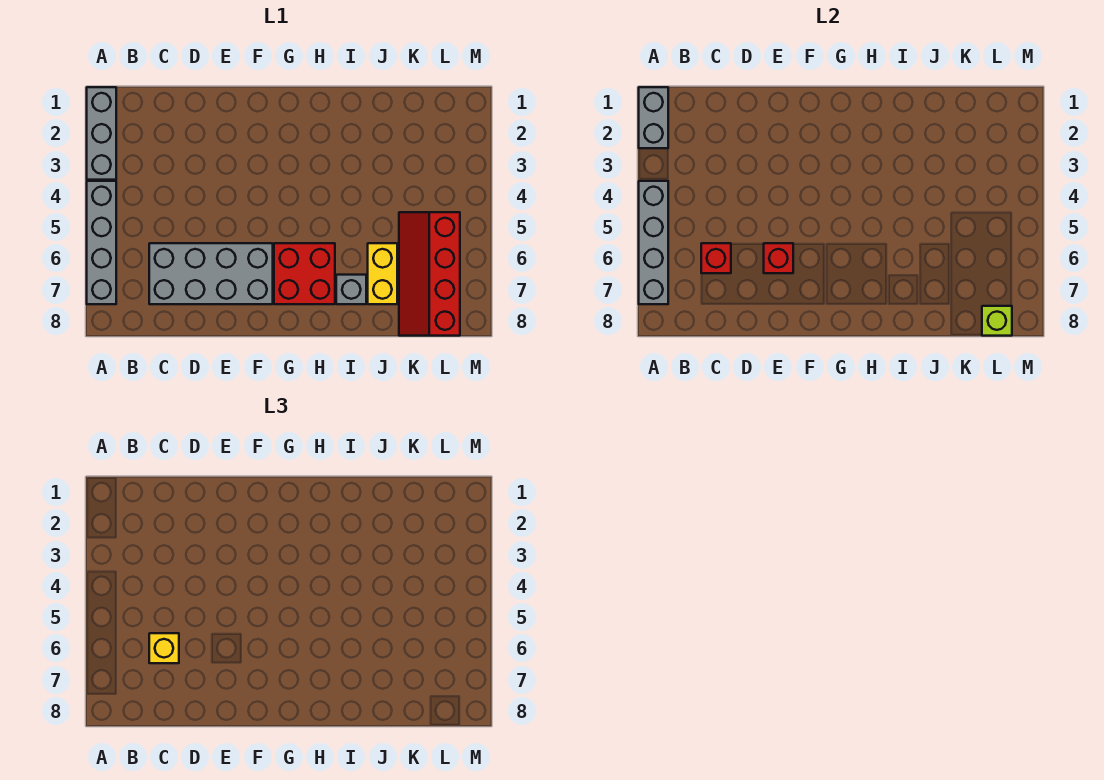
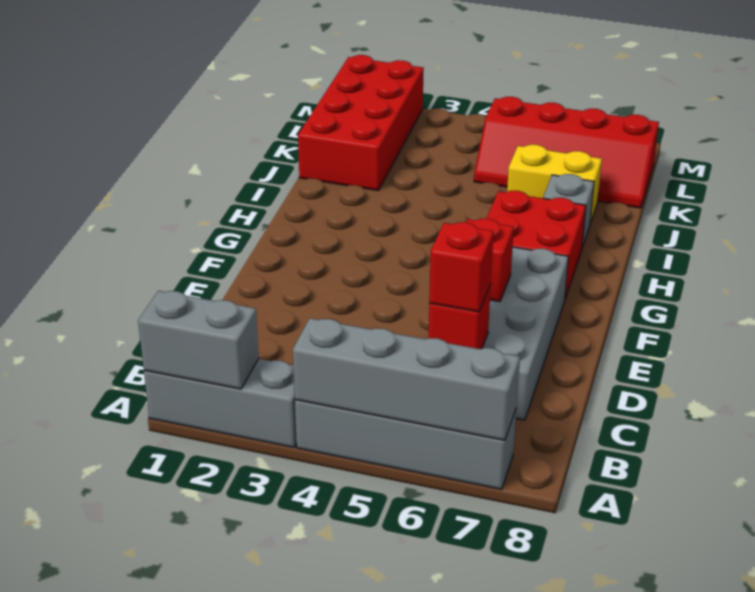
yellow brick C6 level 3 -> red brick C6 level 3
none -> red brick J1:M2 level 1
lime brick L8 level 2 -> none

